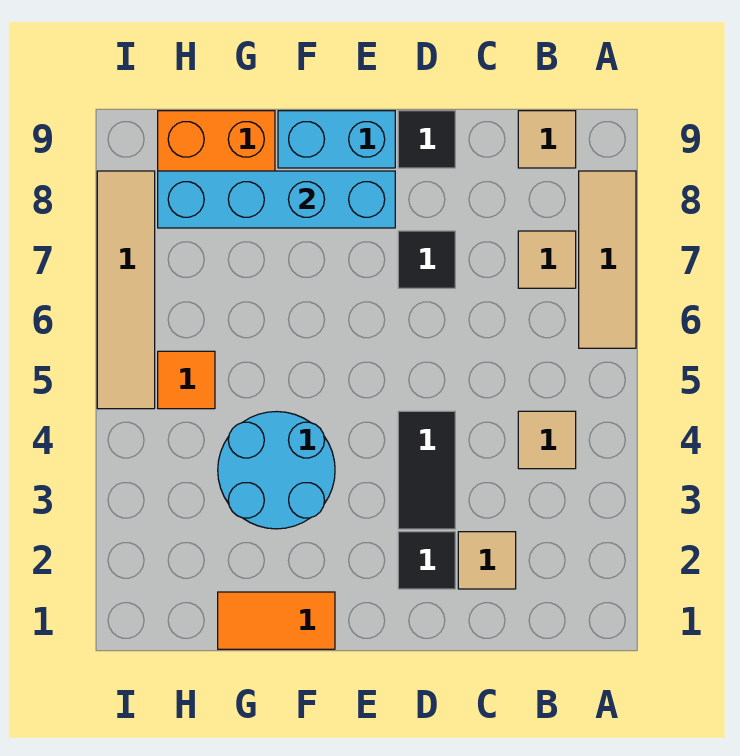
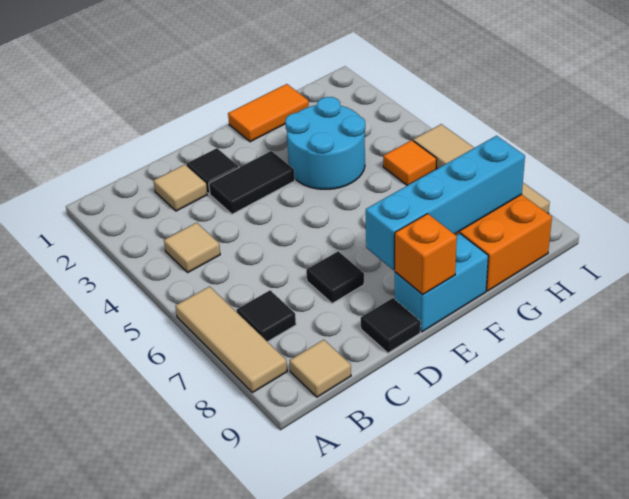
tan tile B7 level 1 -> black tile B7 level 1
black tile D3:D4 level 1 -> black tile D3:E3 level 1
none -> orange brick E9 level 2

